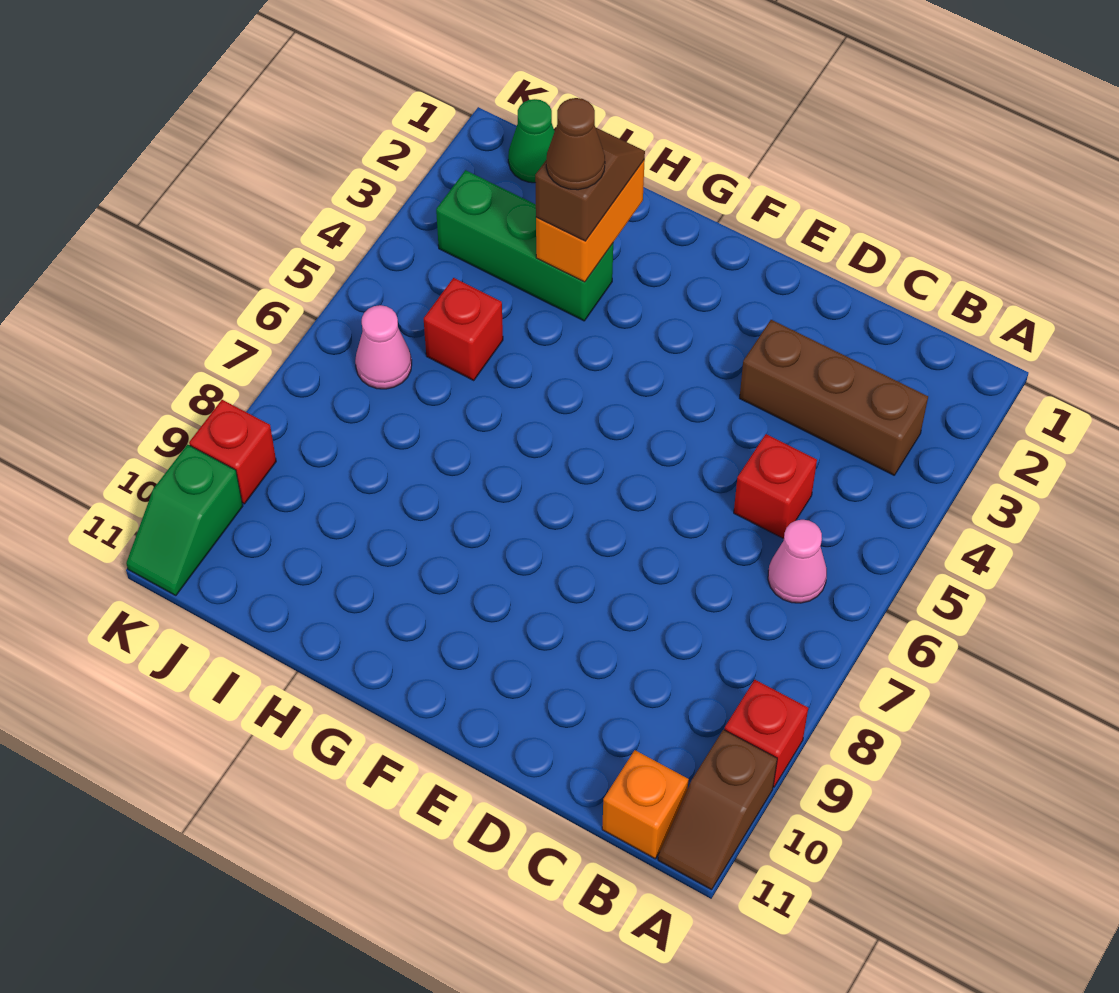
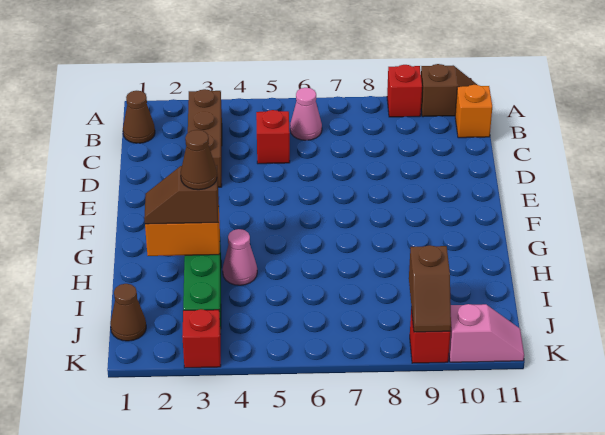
none -> brown cone B1 level 1
red brick I5 level 1 -> red brick K3 level 1
green cone J1 level 1 -> brown cone J1 level 1
pink cone J6 level 1 -> pink cone H4 level 1
none -> brown slope J9:K9 level 2 top J
green slope K10:K11 level 1 top 10 -> pink slope K10:K11 level 1 top 10

